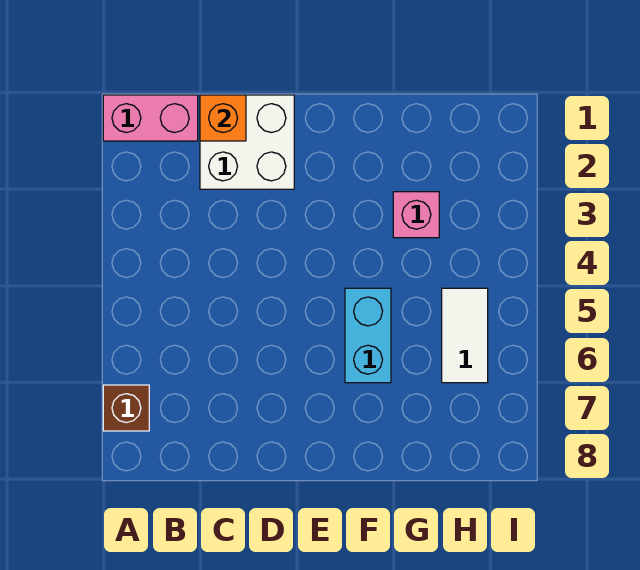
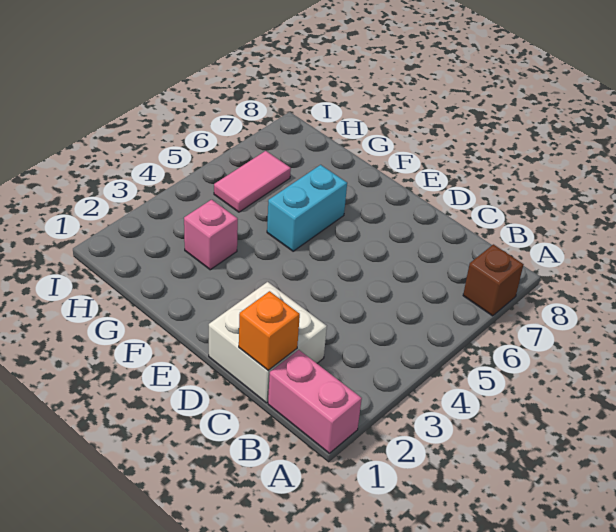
white tile H5:H6 level 1 -> pink tile H5:H6 level 1

